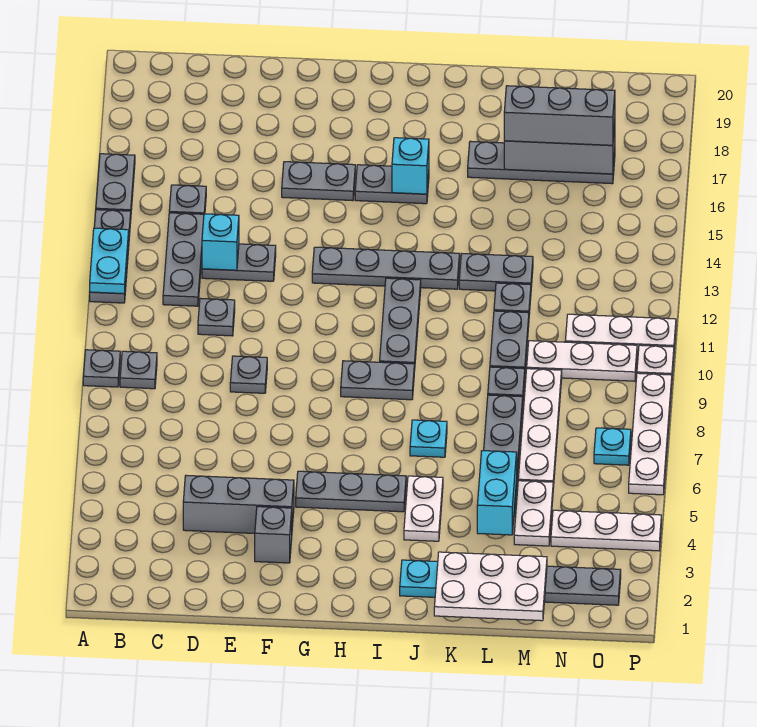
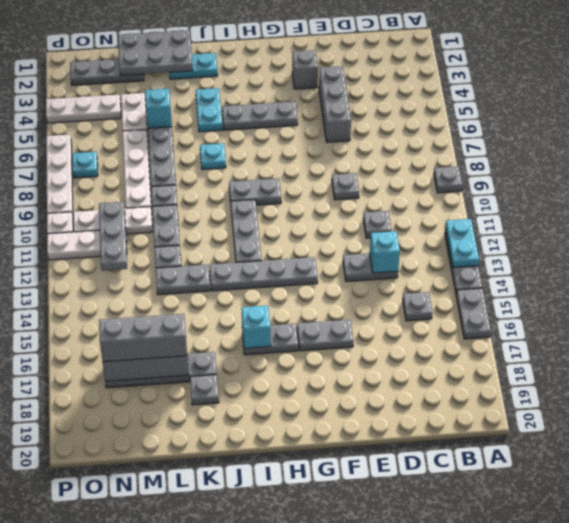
grey plate B9 level 1 -> grey plate K18 level 1
grey plate C12:C14 level 1 -> grey plate N10:N12 level 2
grey brick D4:F4 level 1 -> grey brick E4:E6 level 1
white plate J4:J5 level 1 -> cyan plate J4:J5 level 1
white plate K1:M2 level 2 -> grey plate K1:M2 level 2
cyan brick L4:L5 level 2 -> cyan brick L5 level 2

